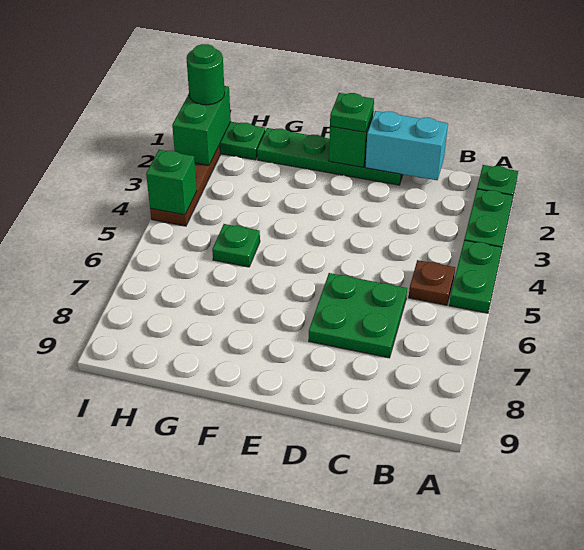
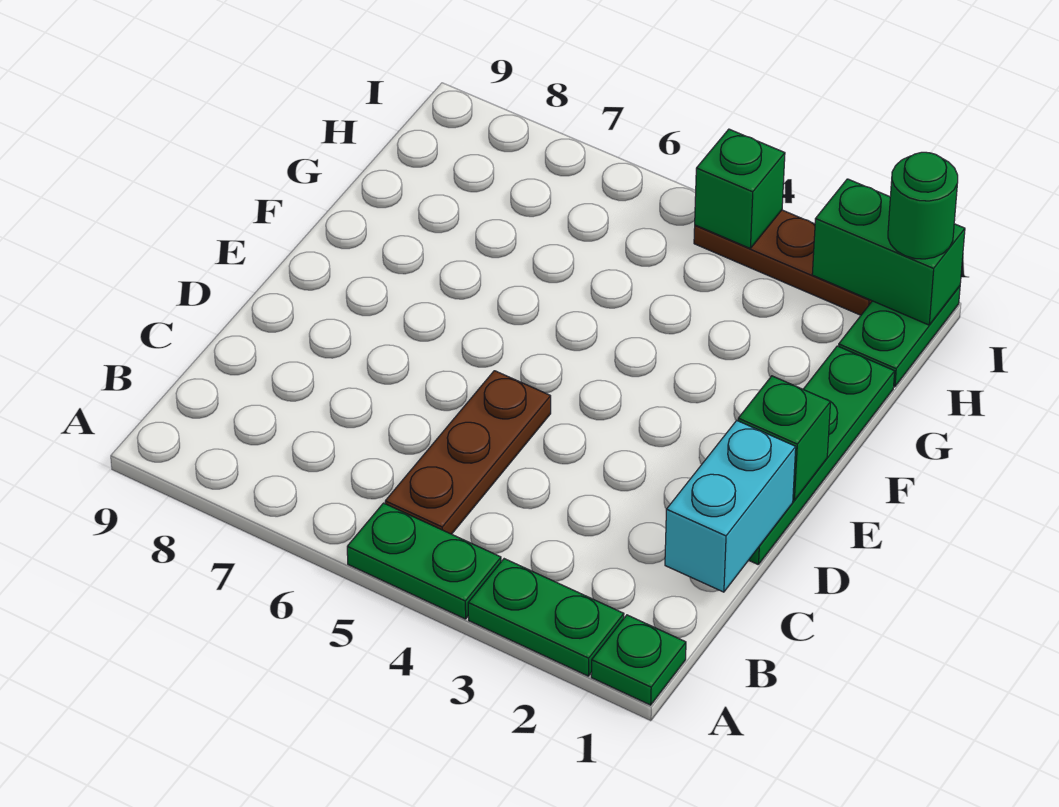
brown plate B5 level 1 -> brown plate B5:D5 level 1
green plate C6:D7 level 1 -> none
green plate E1 level 3 -> none
green plate G5 level 1 -> none

